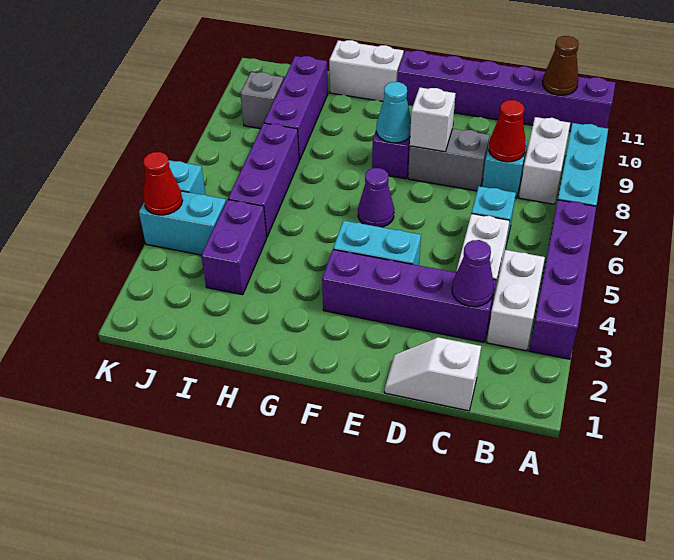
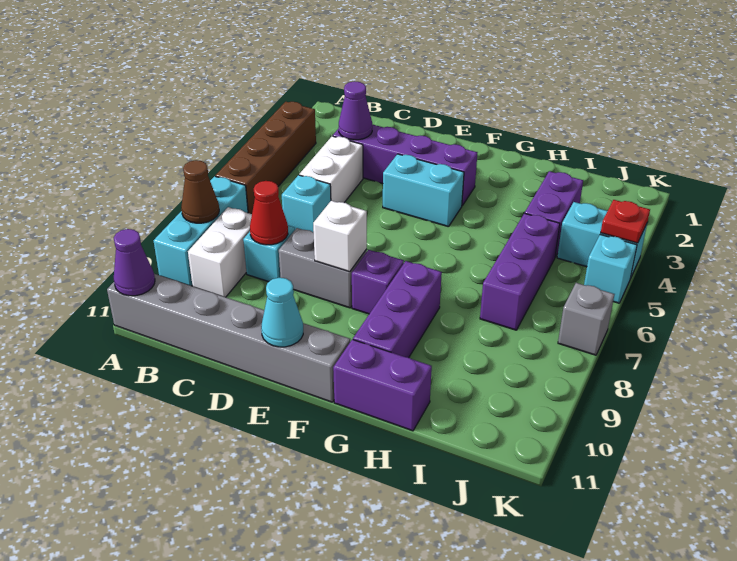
purple brick A3:A6 level 1 -> brown brick A3:A6 level 1
purple brick A11:F11 level 1 -> grey brick A11:F11 level 1
white brick B3:B4 level 1 -> none
brown cone B11 level 2 -> brown cone A8 level 2
white slope C1:D1 level 1 top C -> none
purple cone F6 level 1 -> purple cone A11 level 2
cyan cone F8 level 2 -> cyan cone E11 level 2
white brick G11:H11 level 1 -> purple brick G11:H11 level 1
purple brick I8:I10 level 1 -> purple brick G8:G10 level 1
grey brick J9 level 1 -> grey brick K7 level 1
red cone K4 level 2 -> red plate K4 level 2

